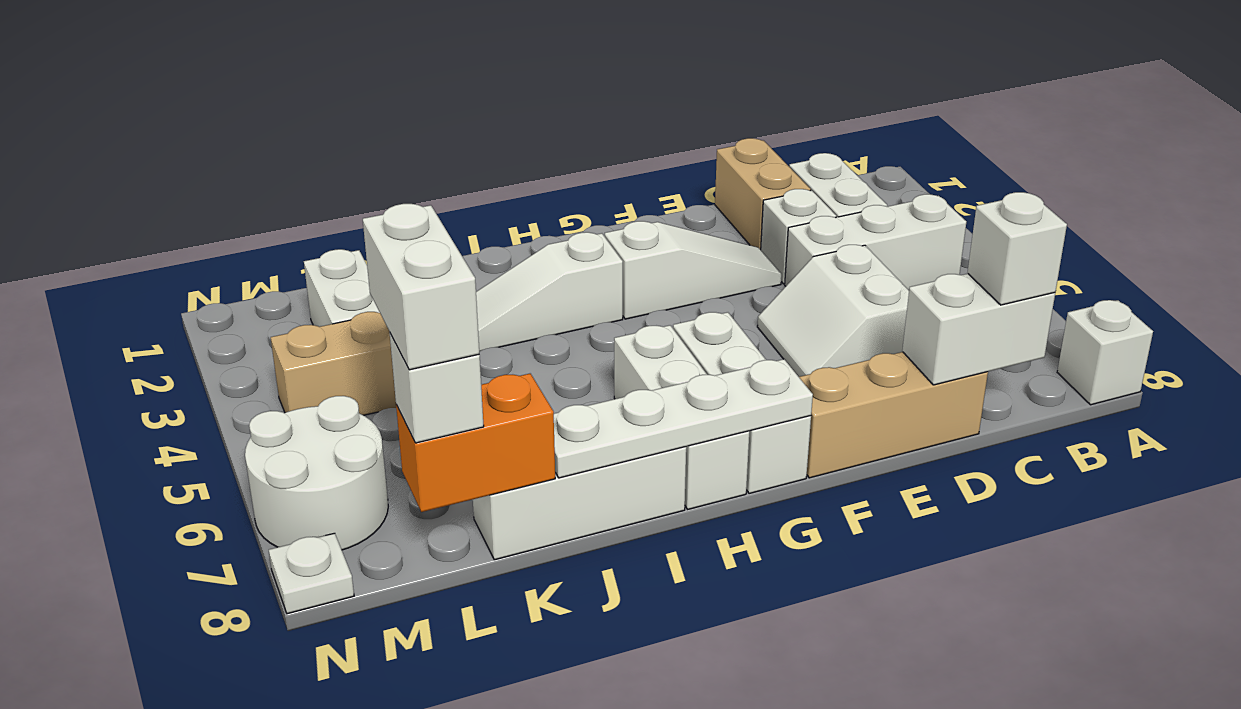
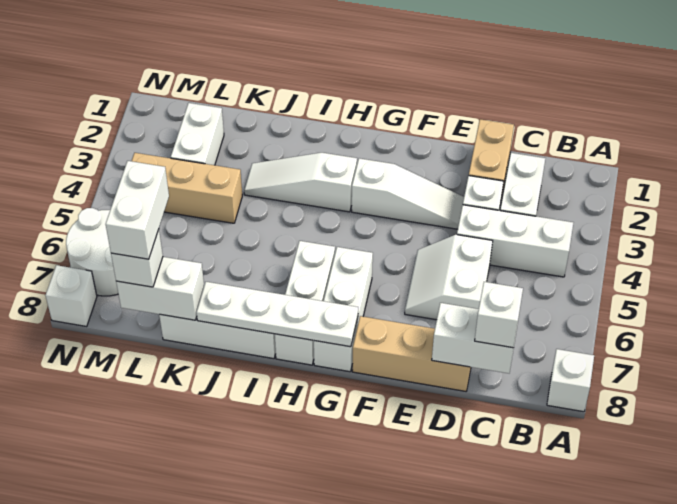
orange brick K8:L8 level 2 -> white brick K8:L8 level 2
white plate N8 level 1 -> white brick N8 level 1

